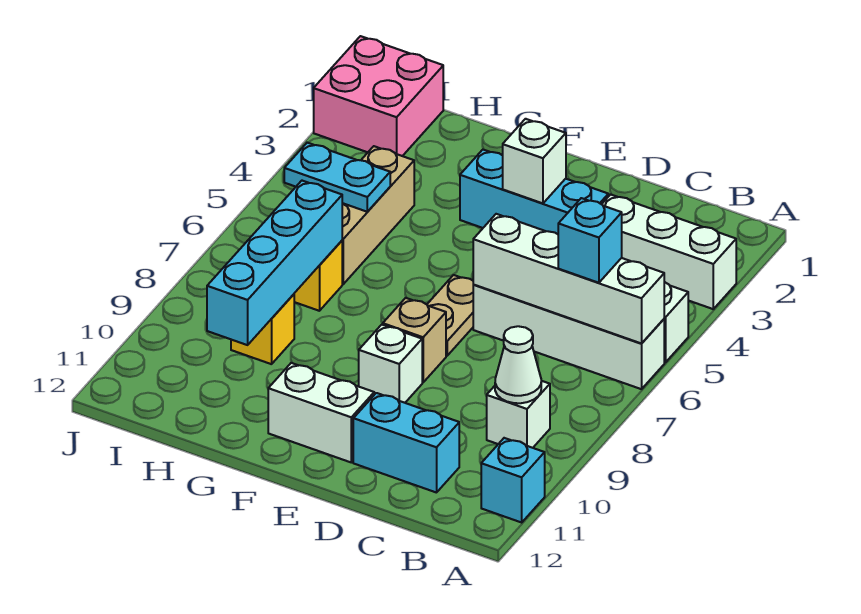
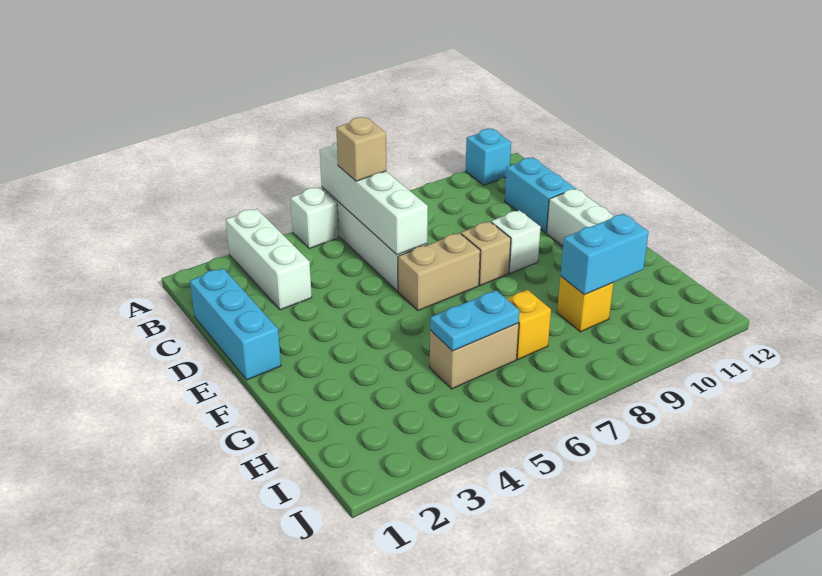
cyan brick B6 level 3 -> tan brick B6 level 3
white brick B9 level 1 -> none
white cone B9 level 2 -> none
cyan brick D3:F3 level 1 -> cyan brick C1:E1 level 1
white brick E3 level 2 -> none
tan plate E6:E7 level 1 -> tan brick E6:E7 level 1
tan brick H4:H6 level 1 -> tan brick H5:H6 level 1
cyan plate H5:I5 level 2 -> cyan plate H5:H6 level 2
cyan brick H7:H10 level 2 -> cyan brick H9:H10 level 2
pink brick I1:J2 level 1 -> none

